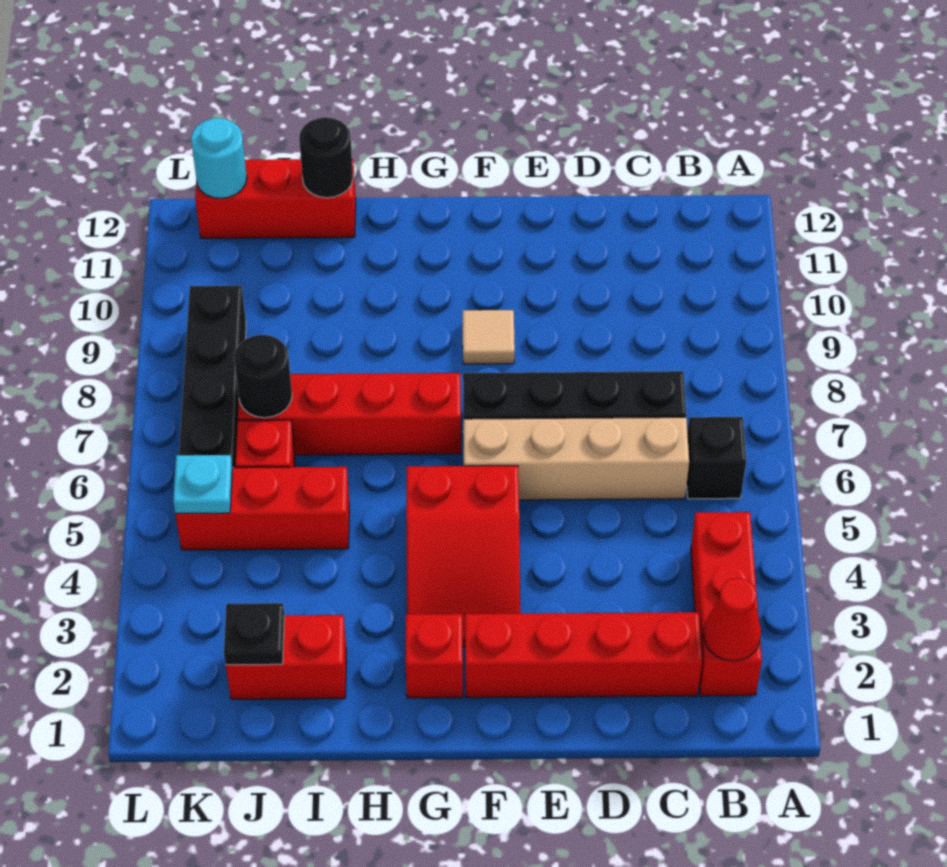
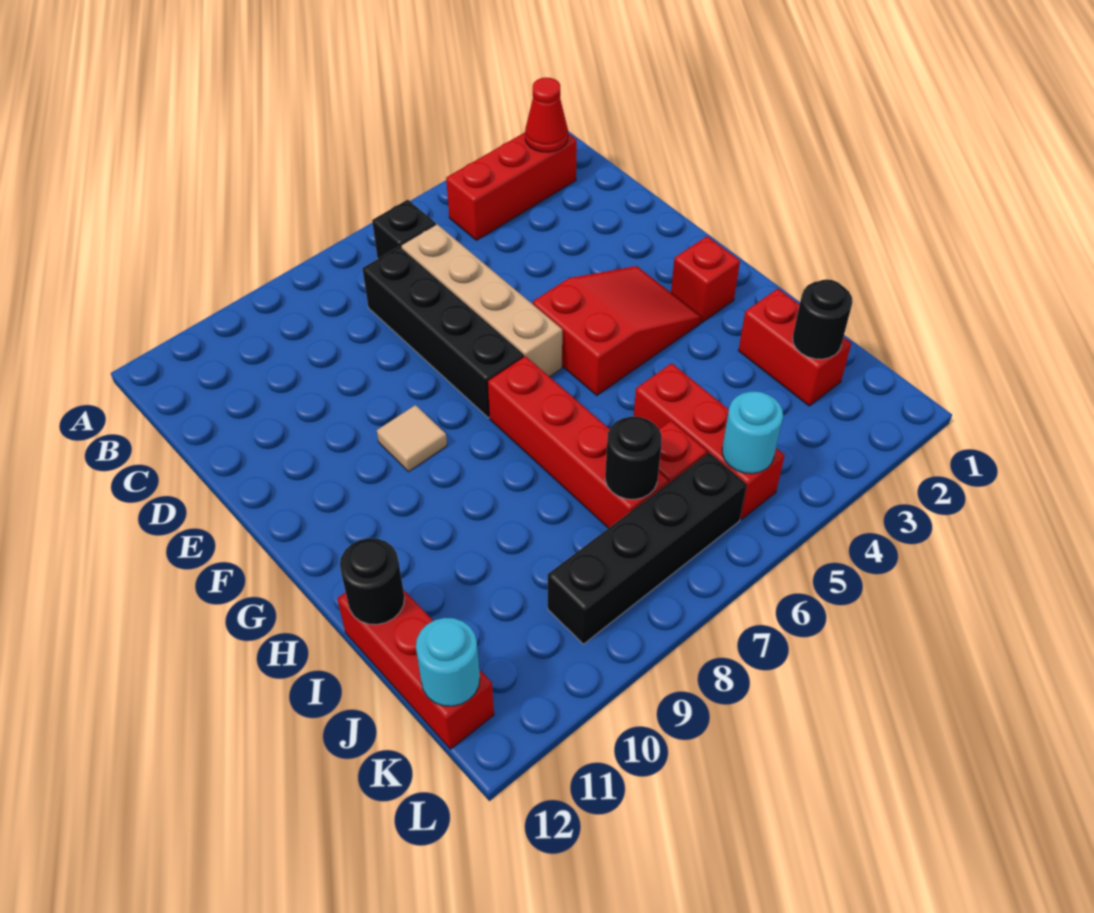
red brick C2:F2 level 1 -> none
black plate J2 level 2 -> black round brick J2 level 2
cyan plate K5 level 2 -> cyan round brick K5 level 2

